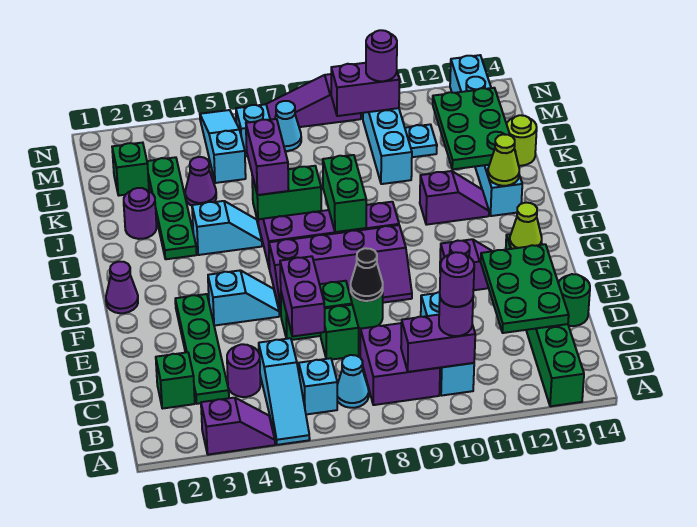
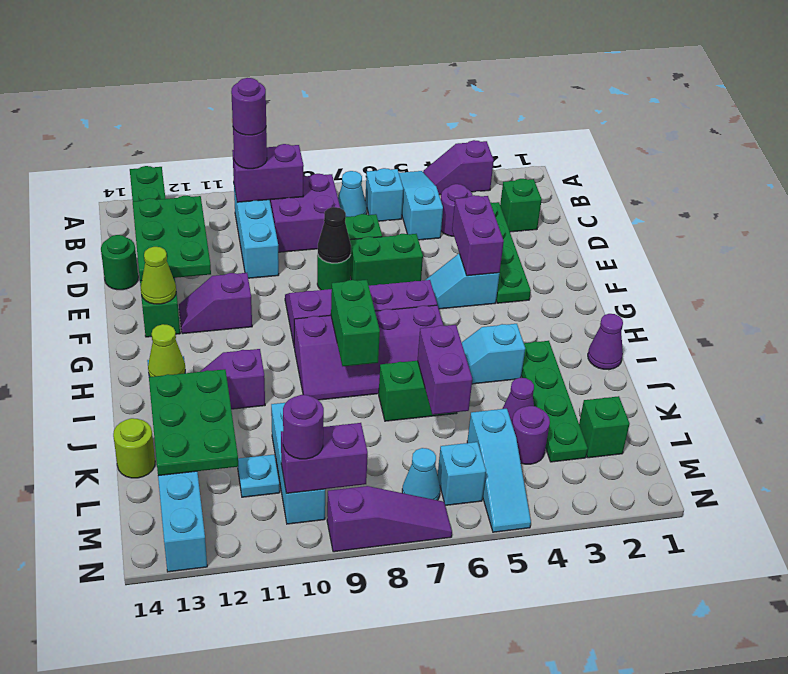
purple brick D6:E6 level 2 -> purple brick E4:F4 level 2
purple cone G1 level 1 -> purple cone I1 level 1
purple round brick J2 level 1 -> purple round brick L4 level 1

